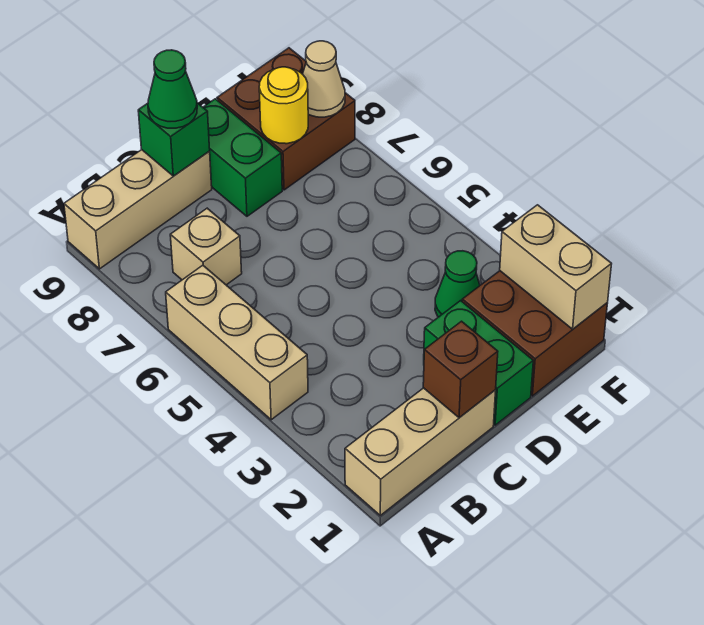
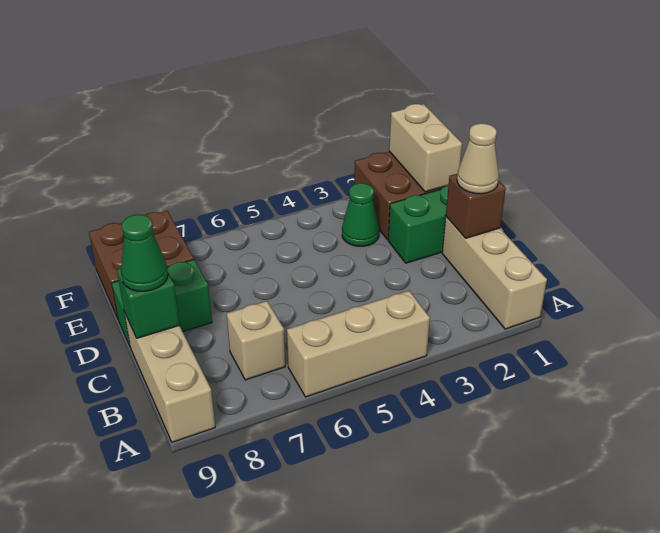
yellow round brick E8 level 2 -> none
tan brick F1:F2 level 2 -> tan brick E1:F1 level 2
tan cone F8 level 2 -> tan cone C1 level 3

